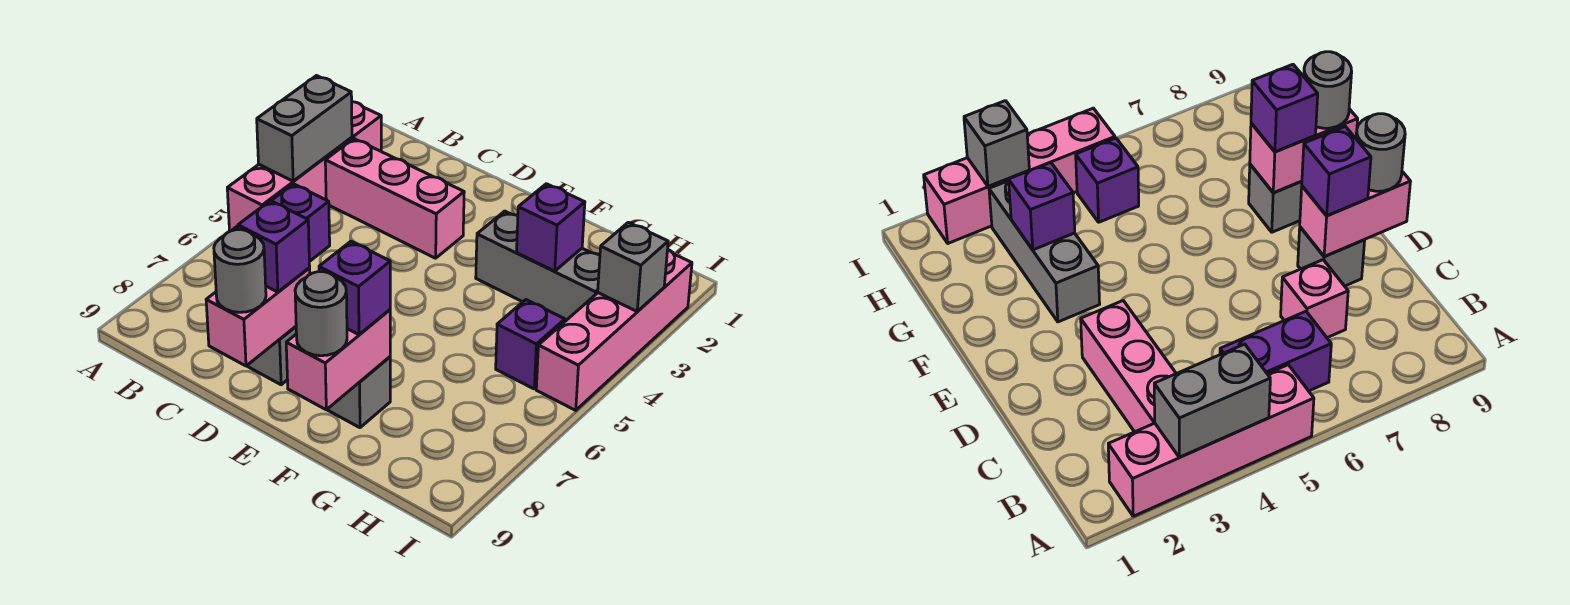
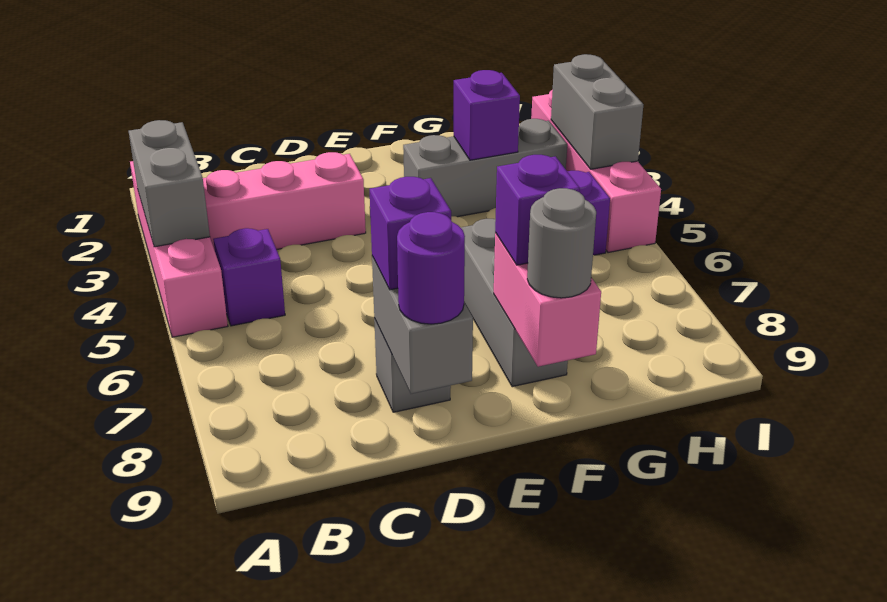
purple brick B5:B6 level 1 -> purple brick B5 level 1
pink brick C7 level 1 -> none
pink brick D8:D9 level 2 -> grey brick D8:D9 level 2
grey round brick D9 level 3 -> purple round brick D9 level 3
grey brick F8 level 1 -> grey brick F6:F8 level 1
grey brick I3 level 2 -> grey brick I3:I4 level 2

